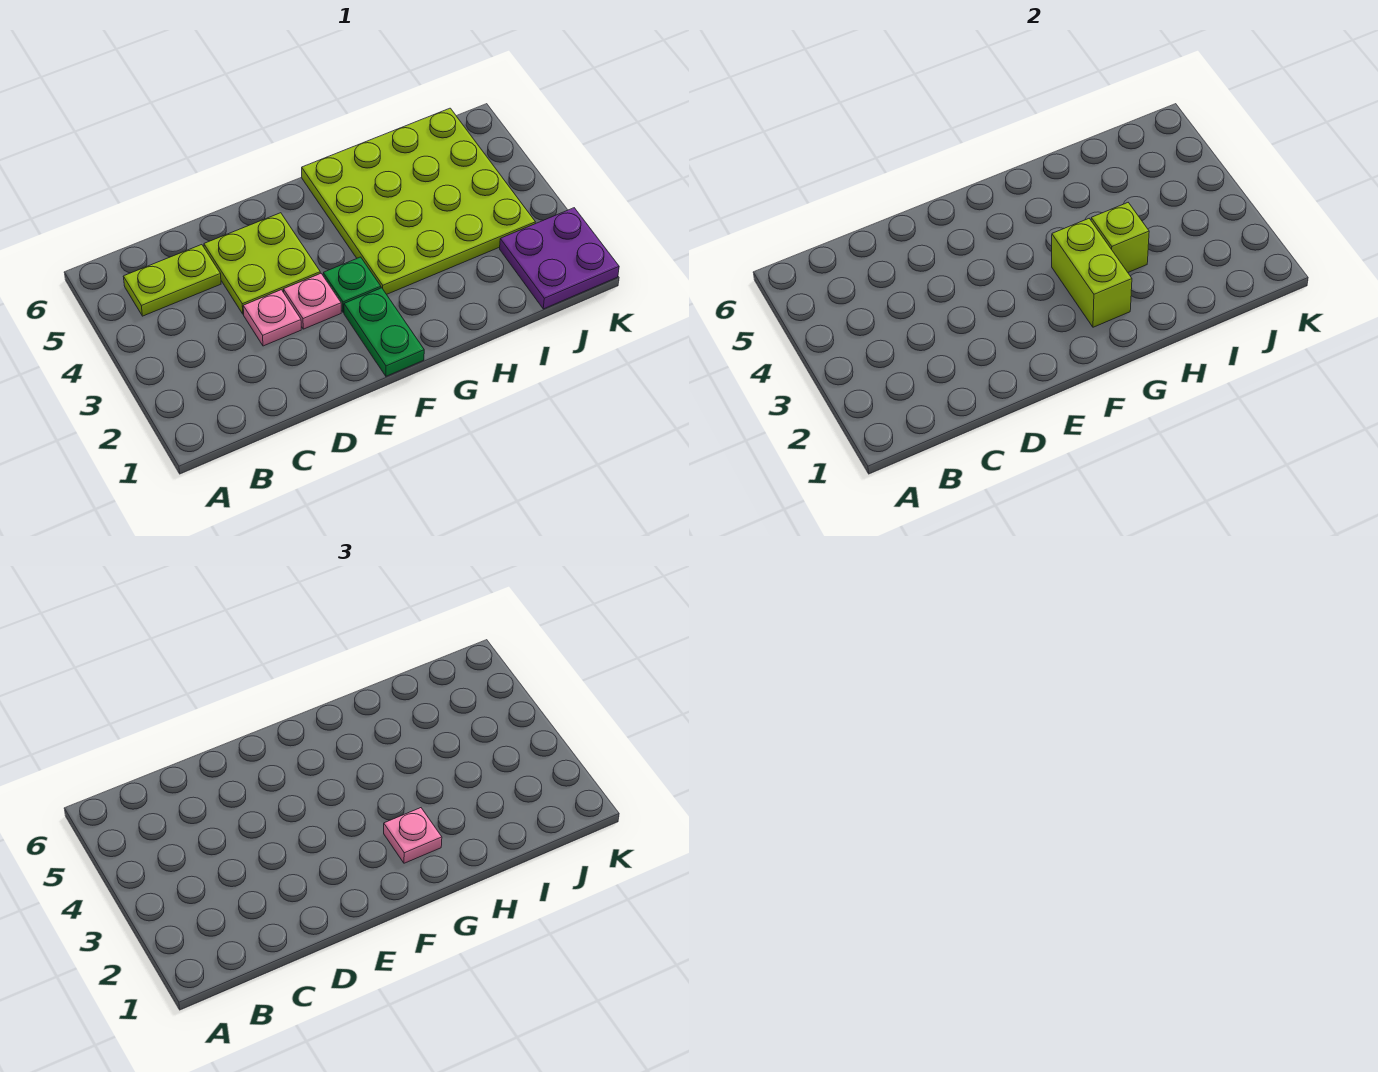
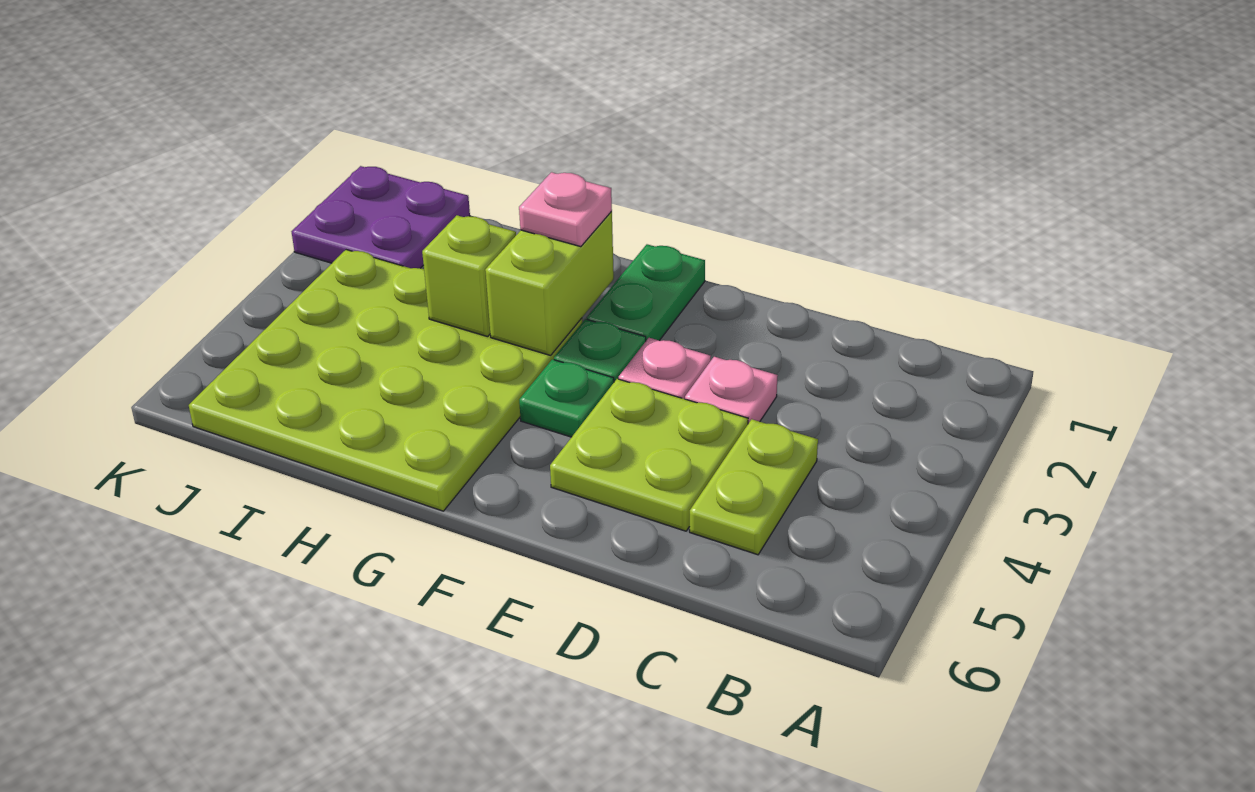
lime plate B5:C5 level 1 -> lime plate C4:C5 level 1
none -> green plate F4 level 1

